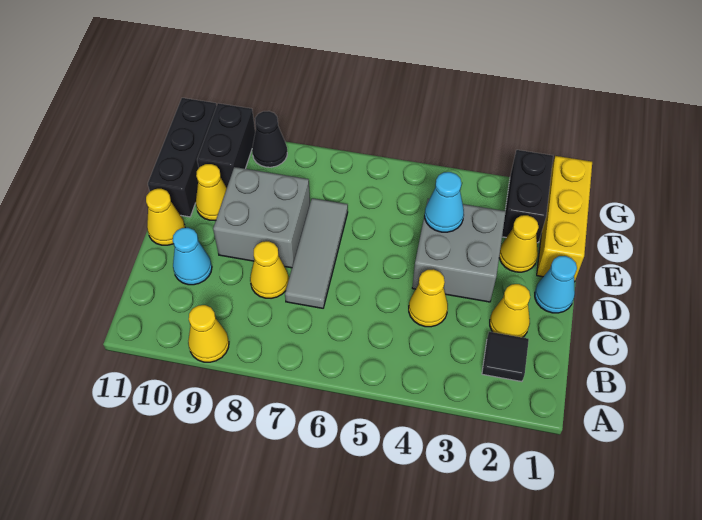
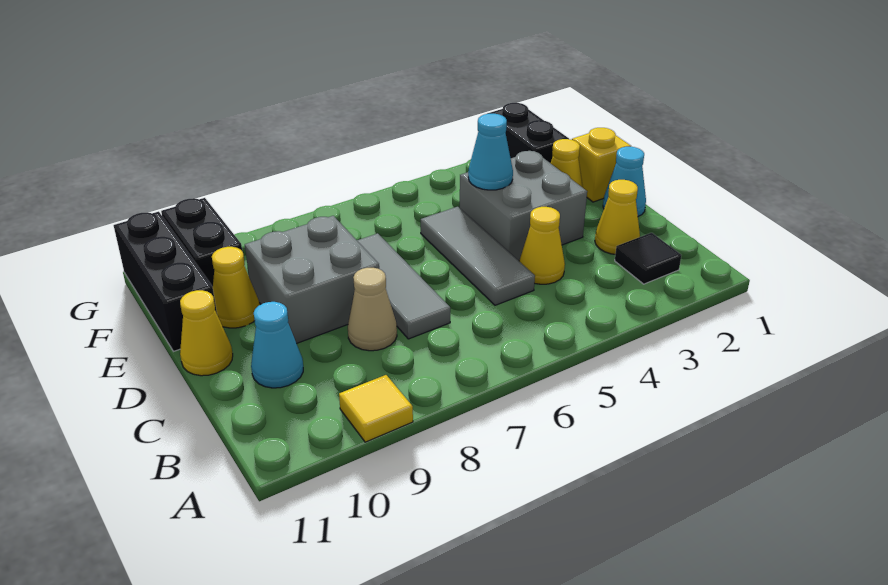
yellow cone A9 level 1 -> yellow tile A9 level 1
none -> grey tile C5:E5 level 1
yellow cone C8 level 1 -> tan cone C8 level 1
yellow brick E1:G1 level 1 -> yellow brick E1 level 1
black cone G9 level 1 -> none

